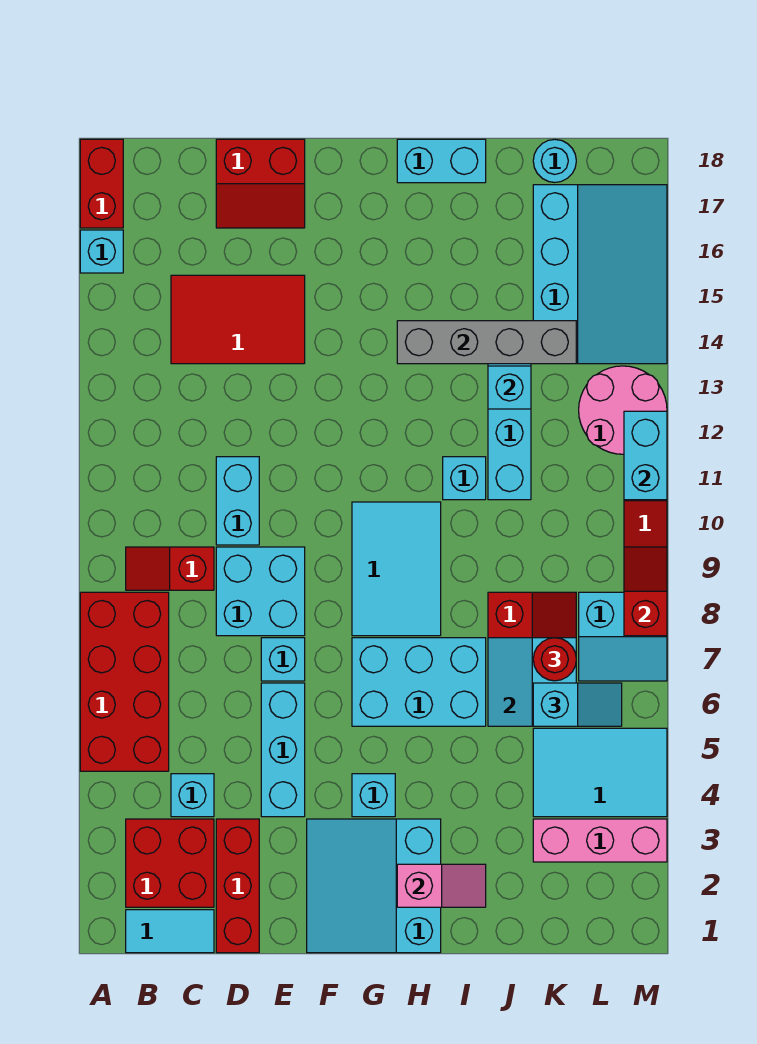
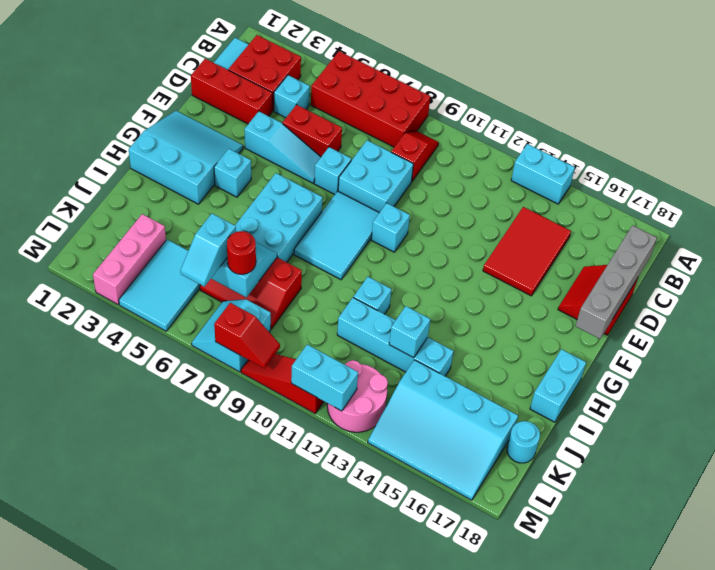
cyan brick A16 level 1 -> cyan brick F10 level 1
red brick A17:A18 level 1 -> red brick D5:D6 level 1
cyan brick D10:D11 level 1 -> cyan brick A13:A14 level 1
cyan brick E4:E6 level 1 -> cyan slope E4:E6 level 1 top 4
cyan tile G8:H10 level 1 -> cyan tile F8:H9 level 1
pink slope H2:I2 level 2 top H -> none
grey brick H14:K14 level 2 -> grey brick C18:F18 level 2

